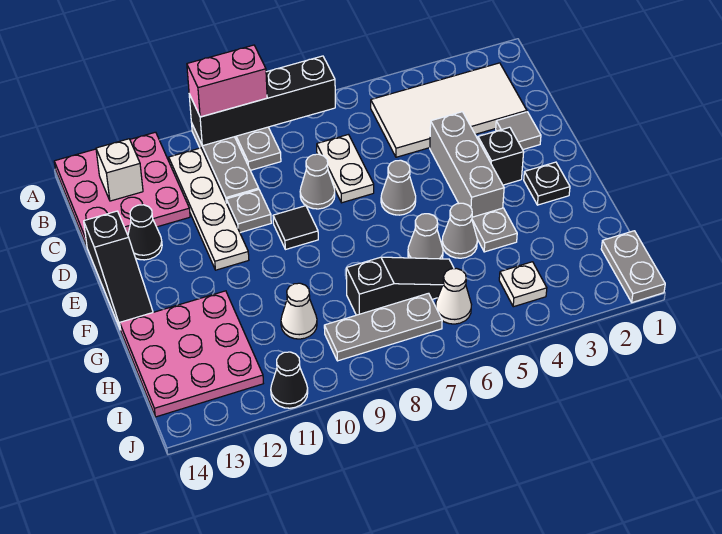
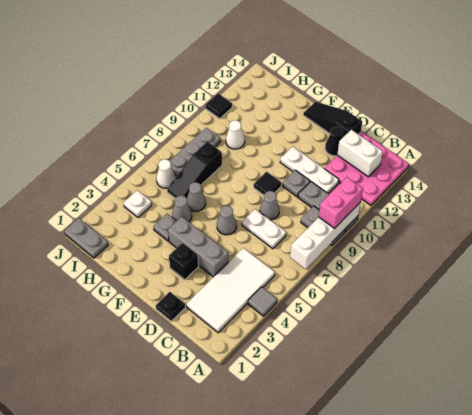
black brick A7:A10 level 2 -> white brick A7:A10 level 2
white plate B11:E11 level 1 -> white plate C11:E11 level 1
white brick B13 level 2 -> white brick B13:C13 level 2
grey tile D2 level 1 -> grey tile A4 level 1
black plate F2 level 1 -> black plate D1 level 1
pink plate G12:I14 level 1 -> none
black cone J11 level 1 -> black tile J11 level 1

